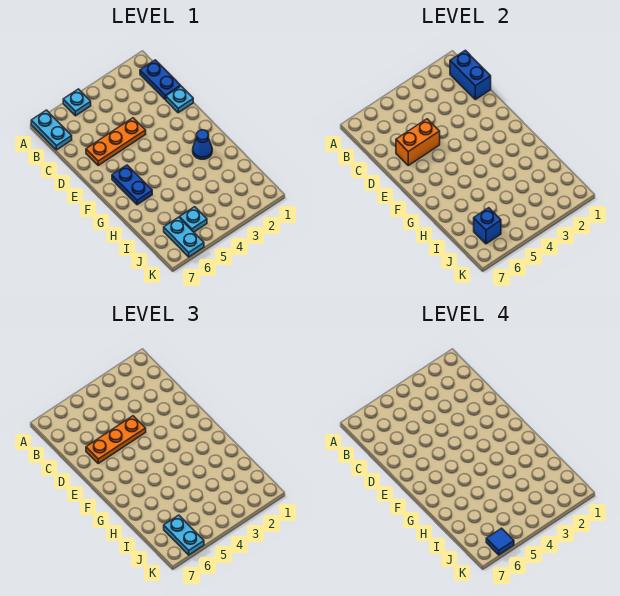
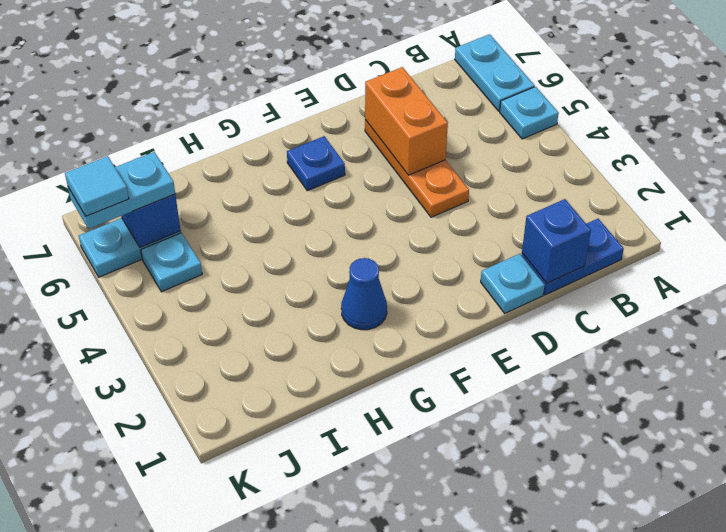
cyan plate A7:B7 level 1 -> cyan plate A6:A7 level 1
blue brick B1:C1 level 2 -> blue brick C1 level 2
orange plate D4:D6 level 3 -> none
blue plate F6:G6 level 1 -> blue plate F6 level 1
blue tile K6 level 4 -> cyan tile K6 level 4

